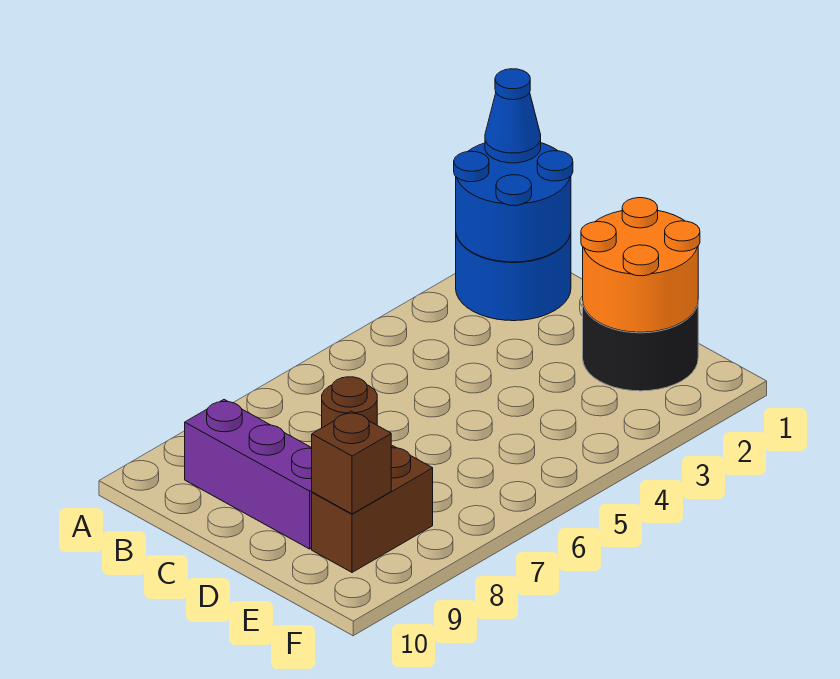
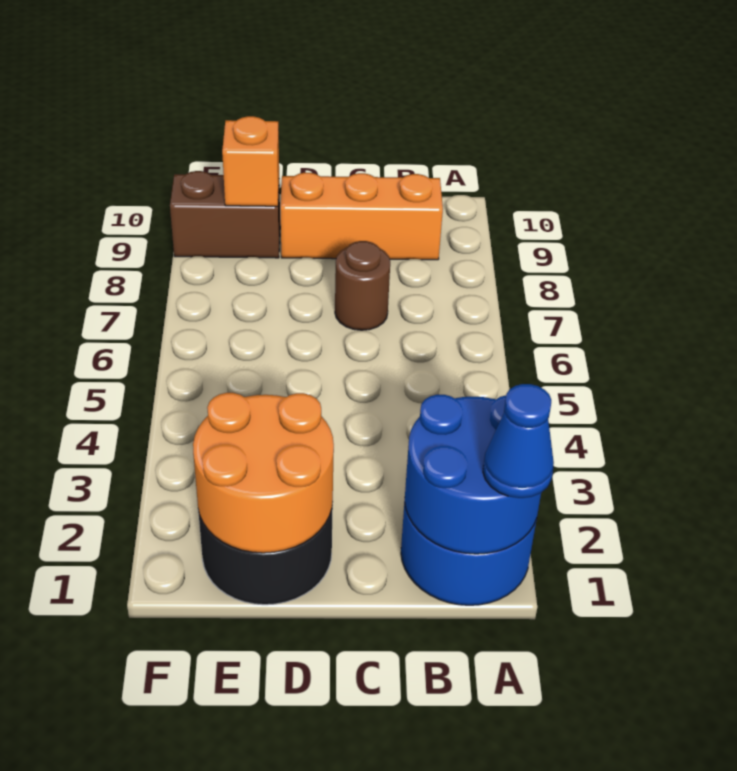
purple brick B9:D9 level 1 -> orange brick B9:D9 level 1
brown brick E8:E9 level 1 -> brown brick E9:F9 level 1
brown brick E9 level 2 -> orange brick E9 level 2

